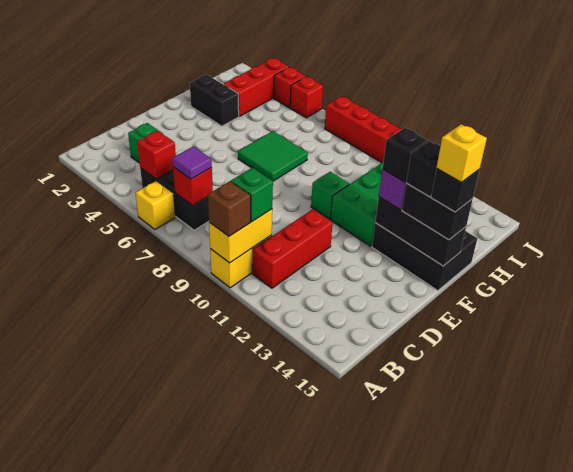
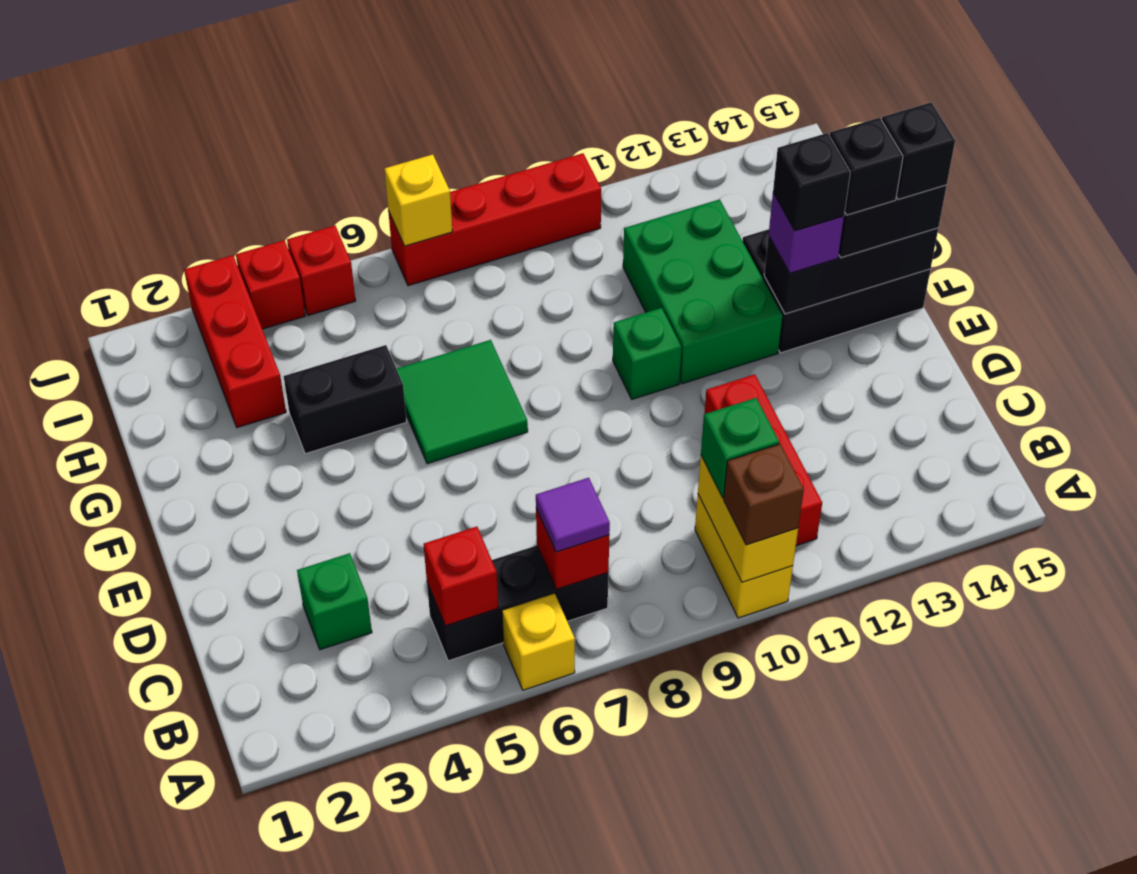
yellow brick F15 level 5 -> yellow brick J7 level 2
black brick G2:G3 level 1 -> black brick G4:G5 level 1

